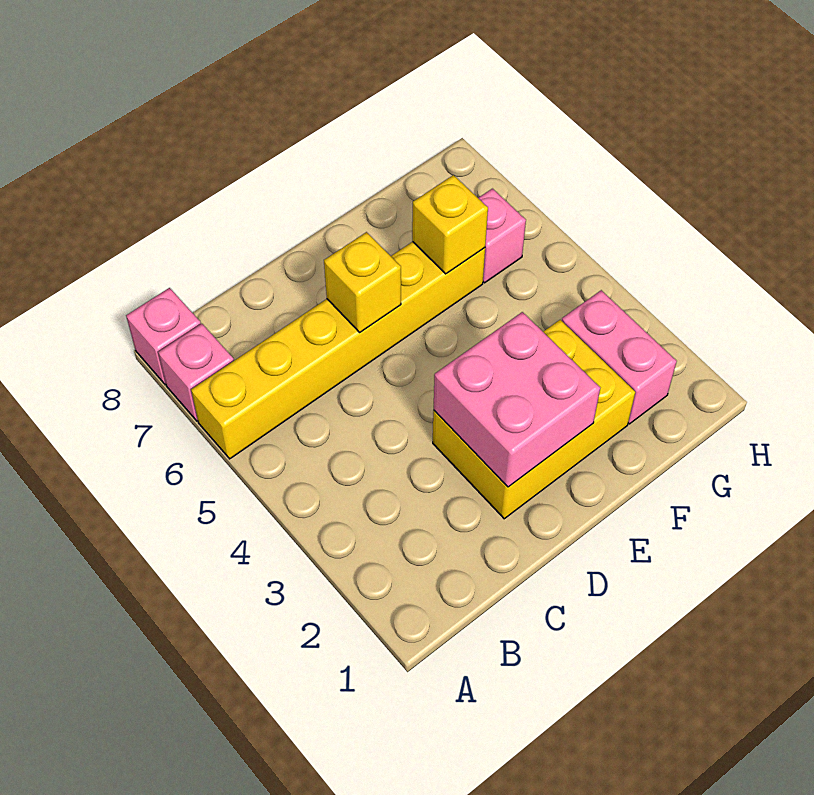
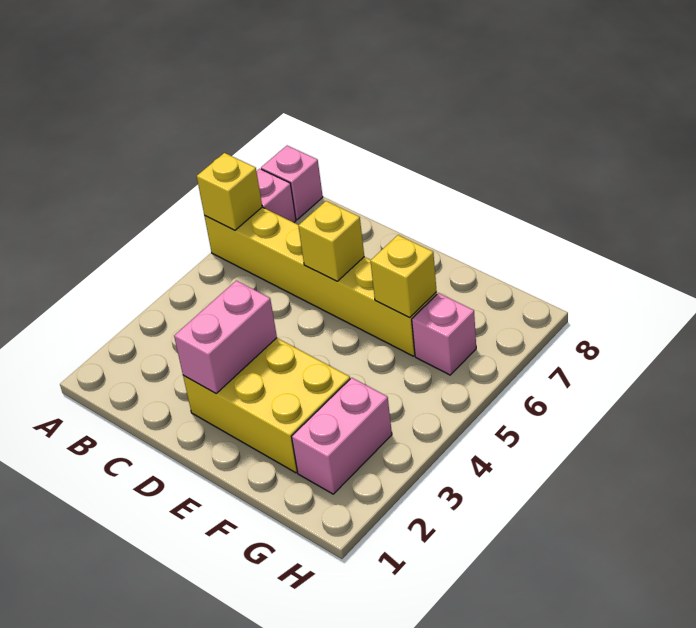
none -> yellow brick A6 level 2
pink brick D2:E3 level 2 -> pink brick D2:D3 level 2

